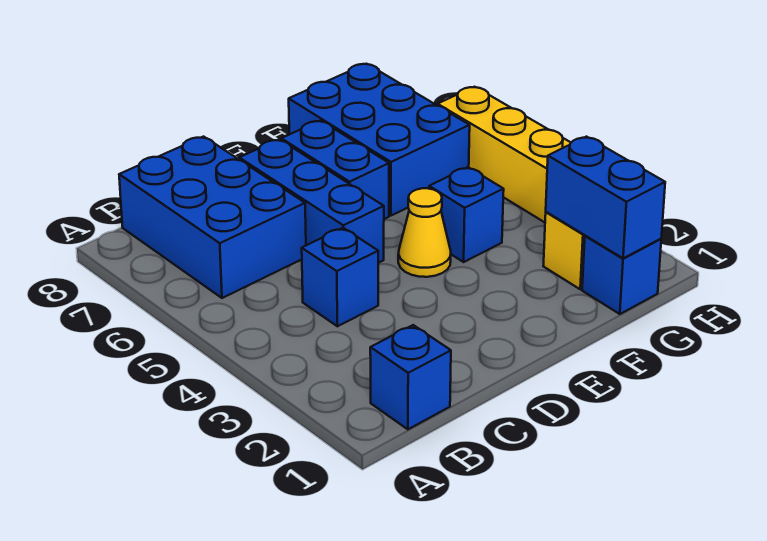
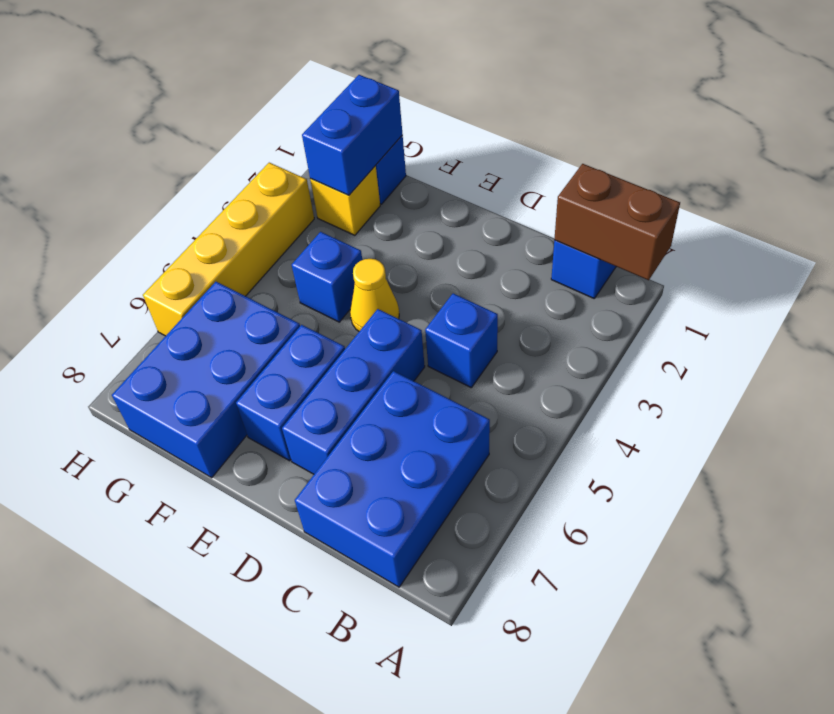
none -> brown brick A1:B1 level 2

